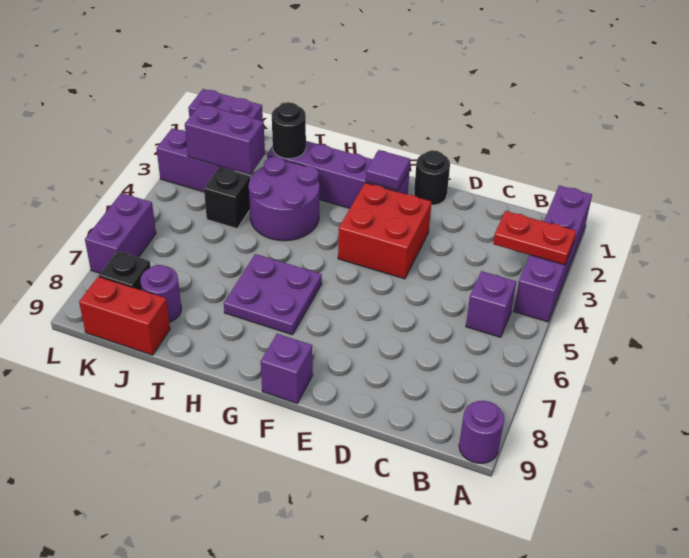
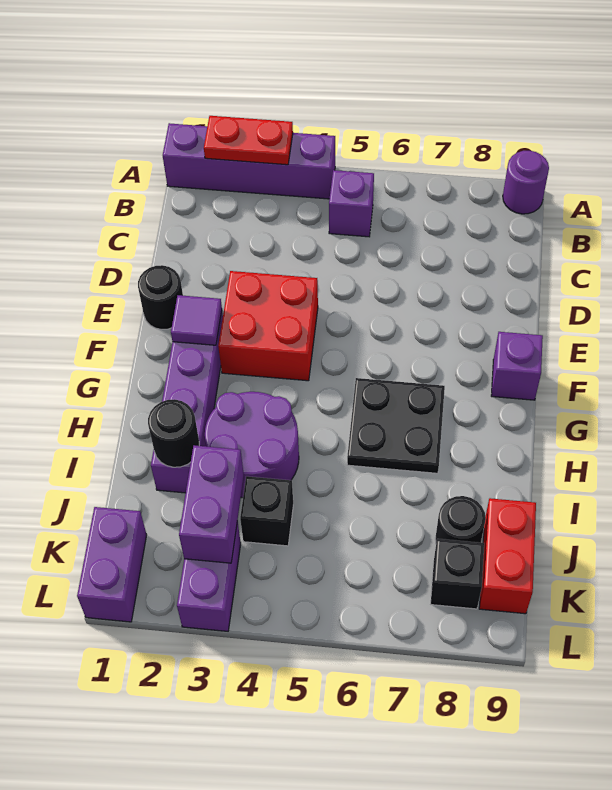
red plate A3:B3 level 2 -> red plate A2:A3 level 2
purple plate G6:H7 level 1 -> black plate G6:H7 level 1
purple round brick J8 level 1 -> black round brick J8 level 1
purple brick L6:L7 level 1 -> none

